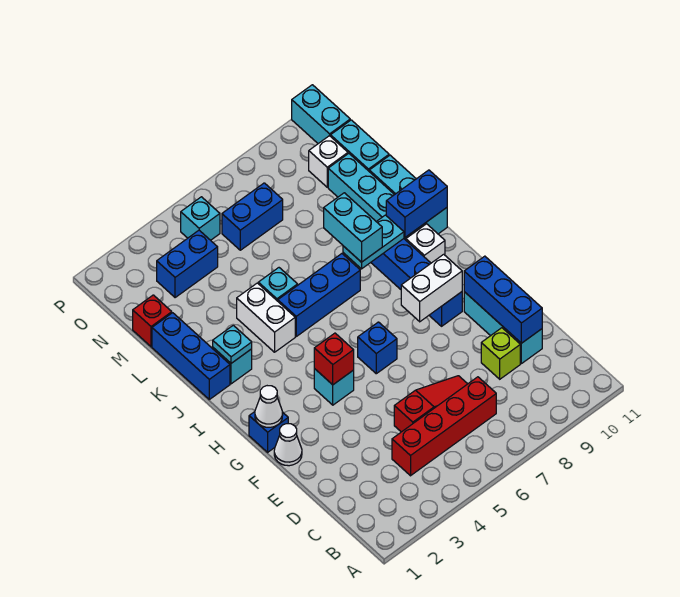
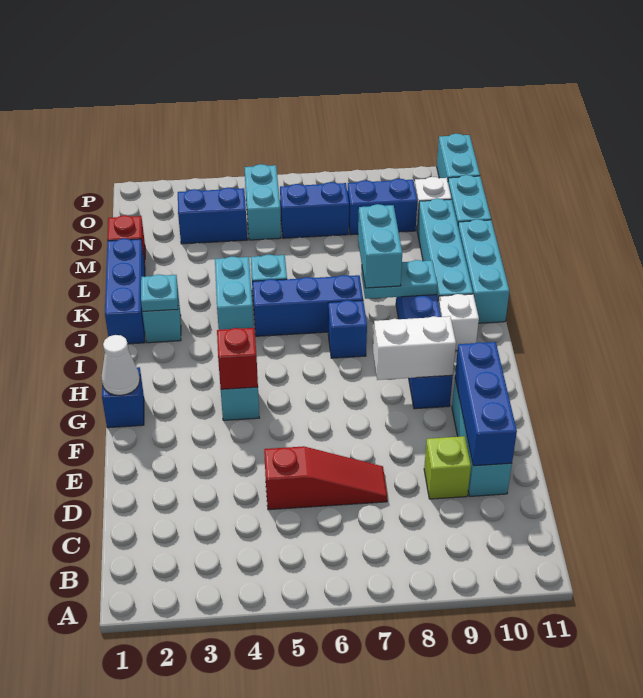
red brick C4:C7 level 1 -> none
white cone F1 level 1 -> none
blue brick G6 level 1 -> blue brick I7 level 1
white brick J4:K4 level 1 -> cyan brick J4:K4 level 1
blue brick J10:J11 level 2 -> blue brick N8:N9 level 1
cyan brick O5 level 1 -> cyan brick N5:O5 level 1

